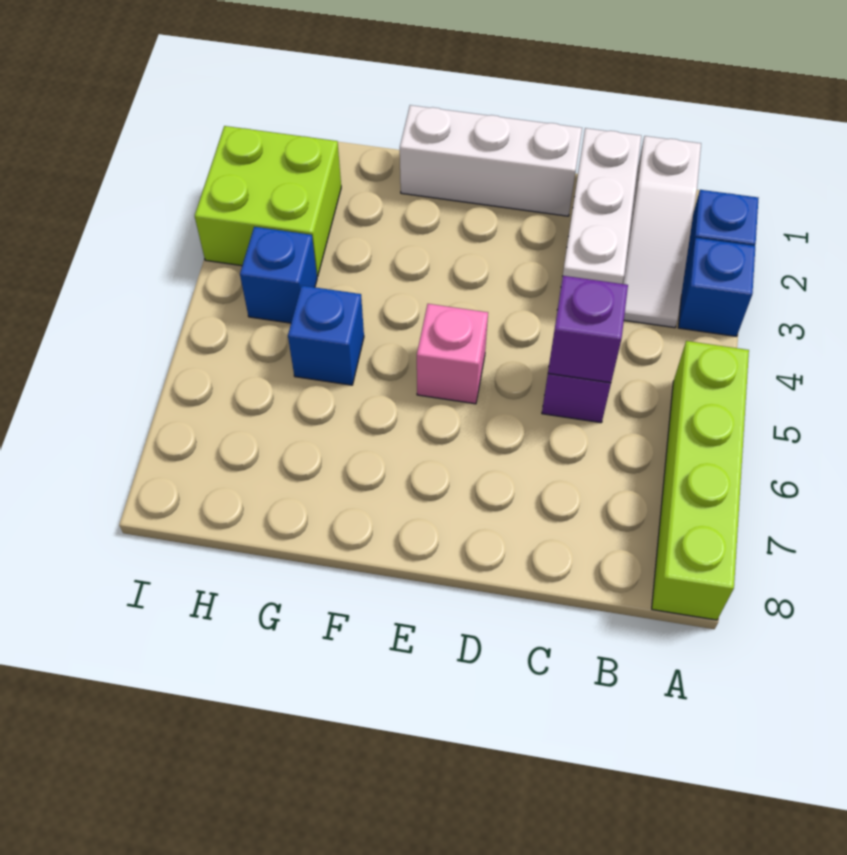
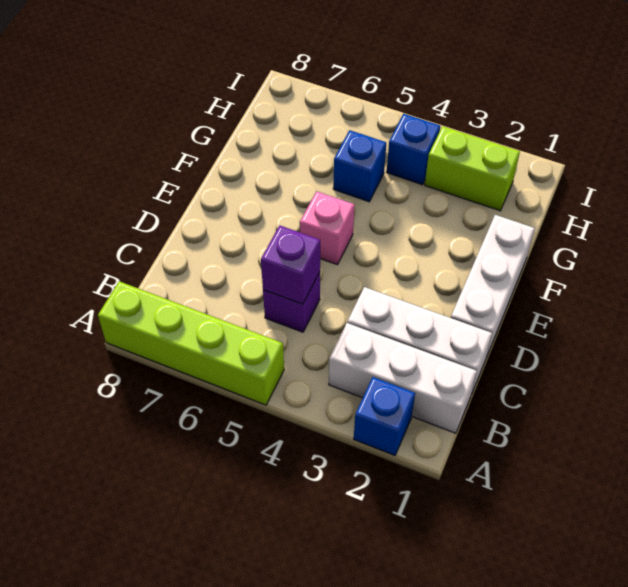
blue brick A3 level 1 -> none
white slope B1:B3 level 1 top 1 -> white brick B1:B3 level 1
lime brick H2:I3 level 1 -> lime brick H2:H3 level 1

